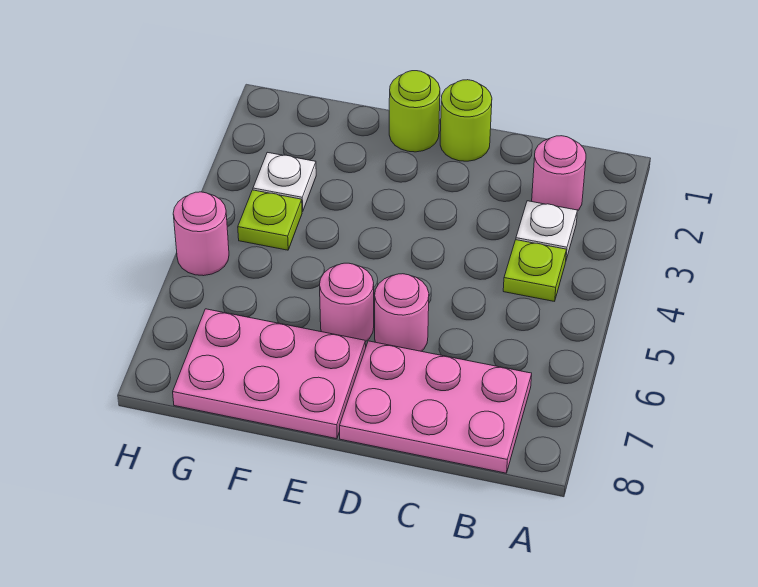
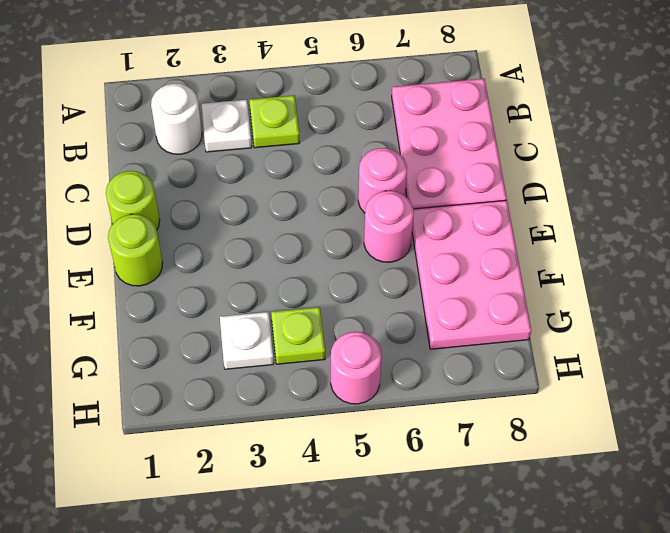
pink round brick B2 level 1 -> white round brick B2 level 1

